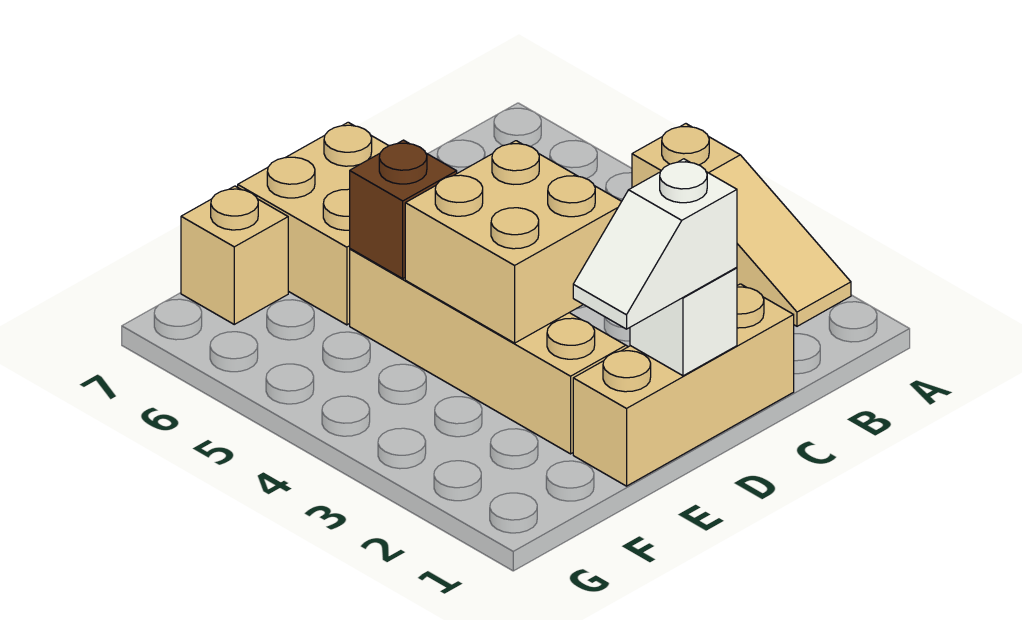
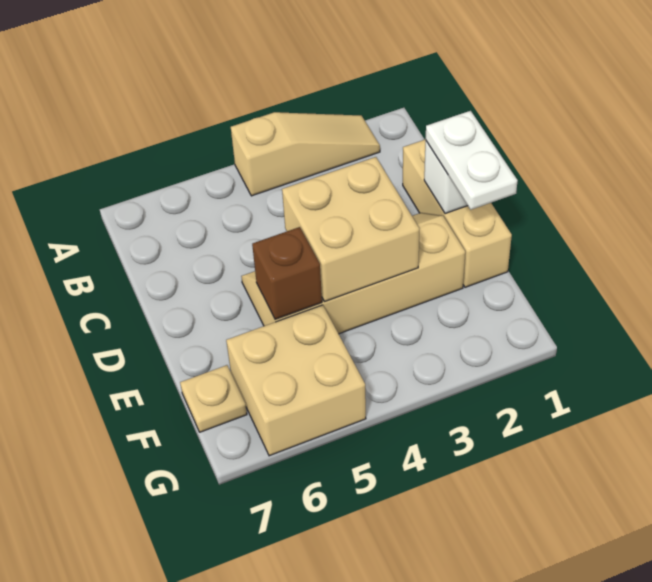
white slope D1:E1 level 3 top D -> white plate D1:E1 level 3
tan brick D6:E7 level 1 -> tan brick F5:G6 level 1
tan brick F7 level 1 -> tan plate F7 level 1

